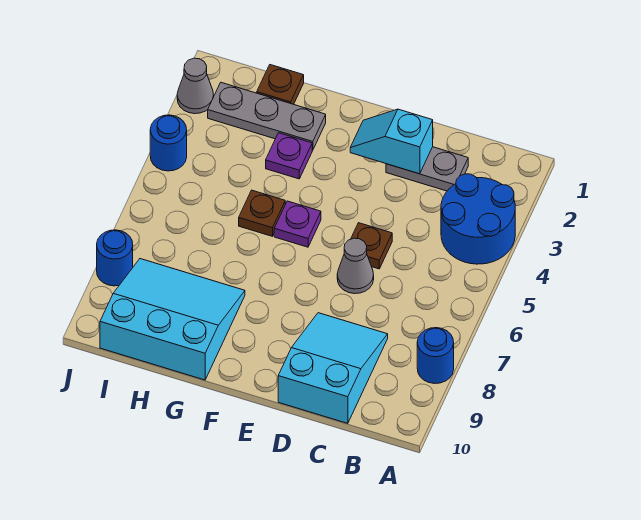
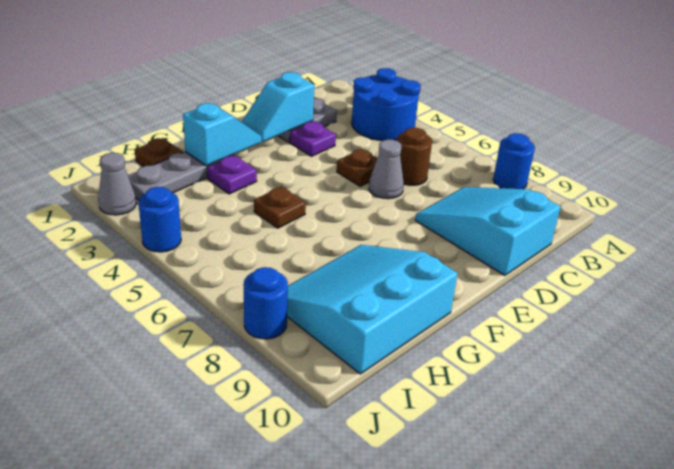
none -> brown round brick C6 level 1
none -> cyan slope F2:G2 level 2 top G
purple plate F5 level 1 -> purple plate D3 level 1

